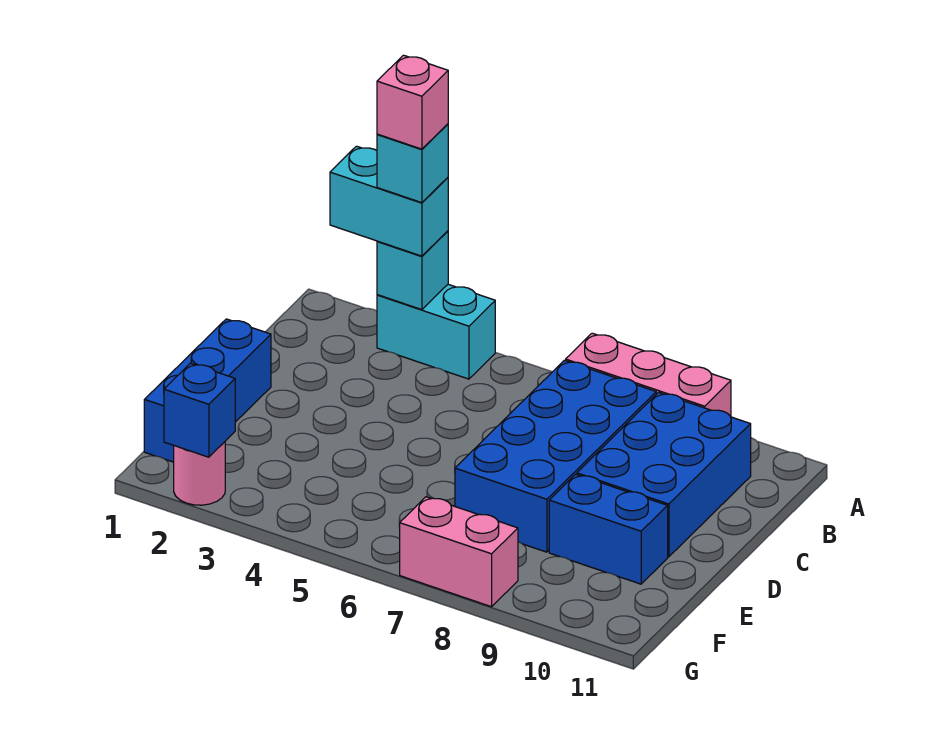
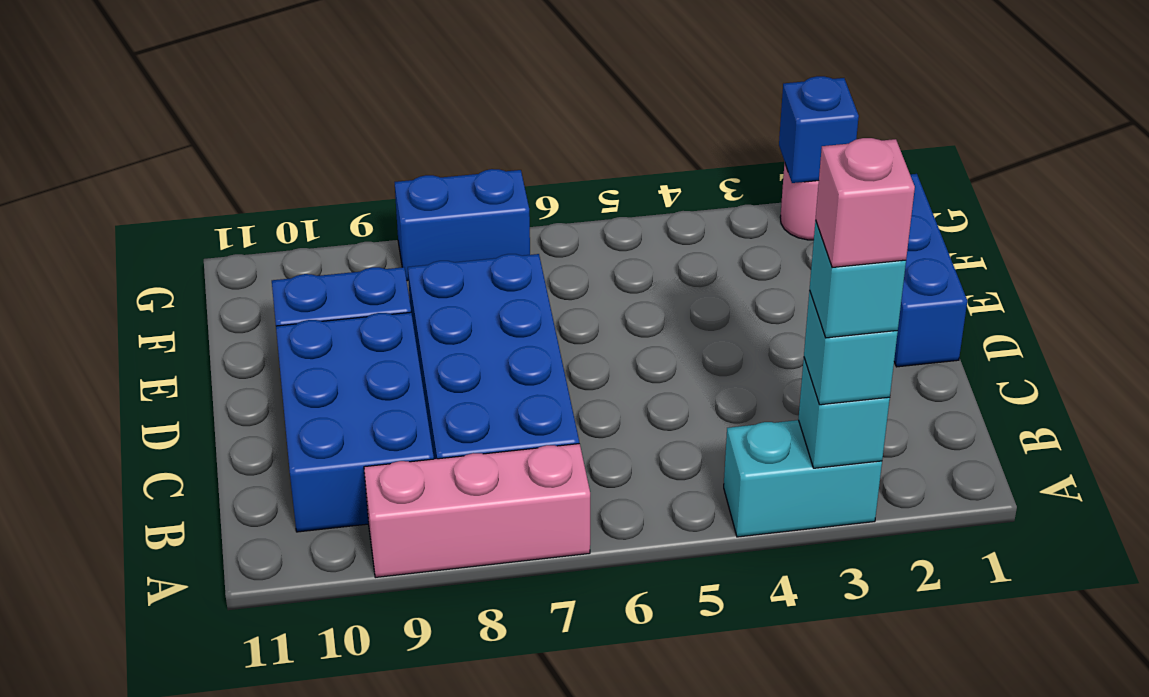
cyan brick A2:A3 level 3 -> cyan brick A3 level 3
pink brick G7:G8 level 1 -> blue brick G7:G8 level 1

